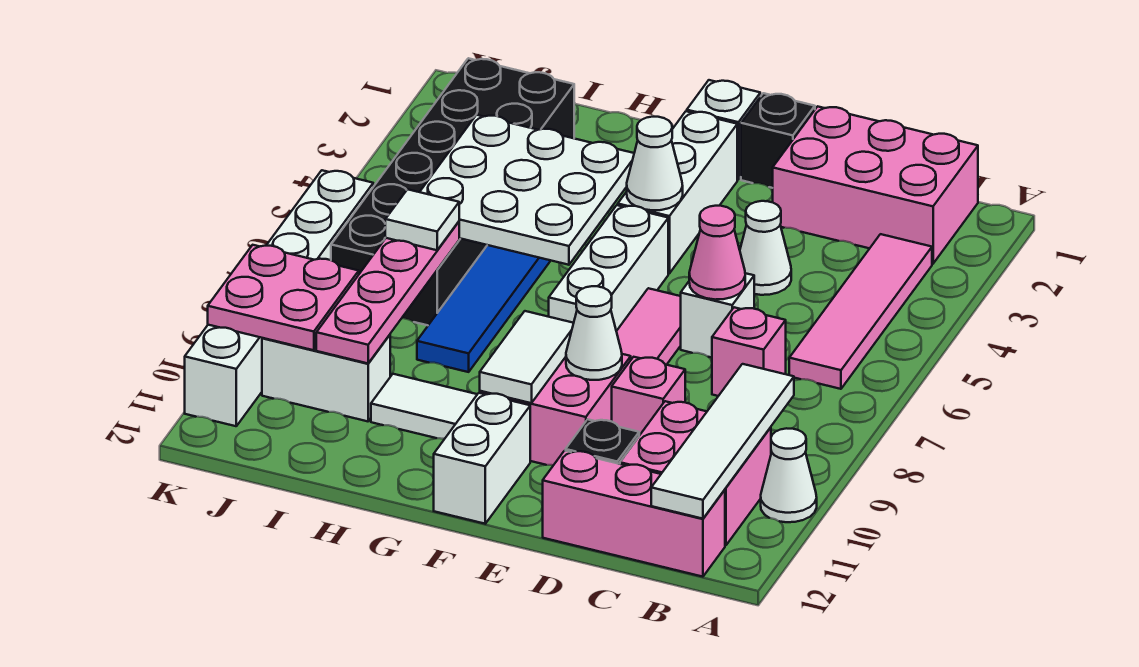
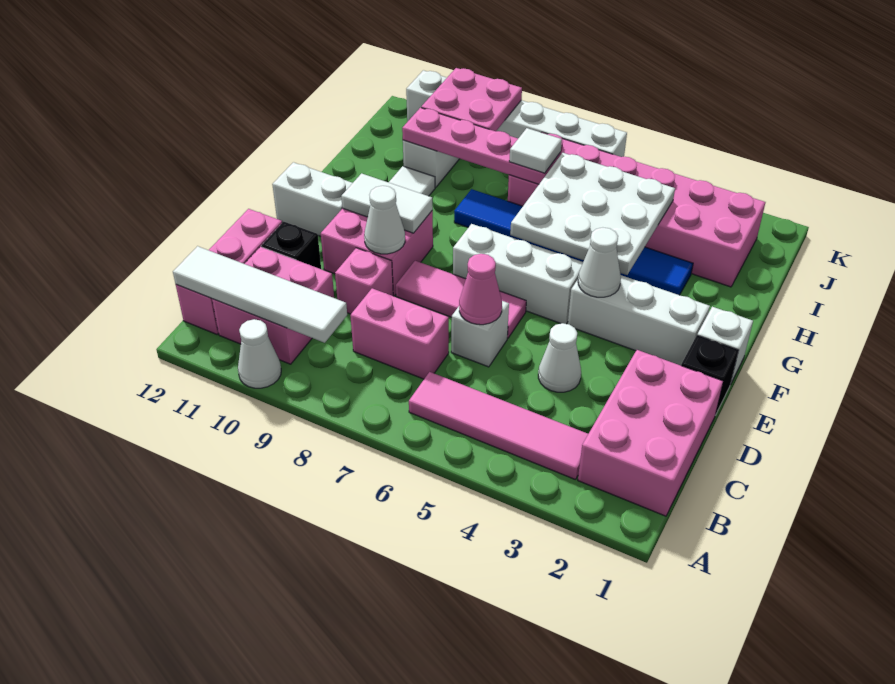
pink brick C7 level 1 -> pink brick C7:C8 level 1
black brick I2:J7 level 1 -> pink brick I2:J7 level 1

